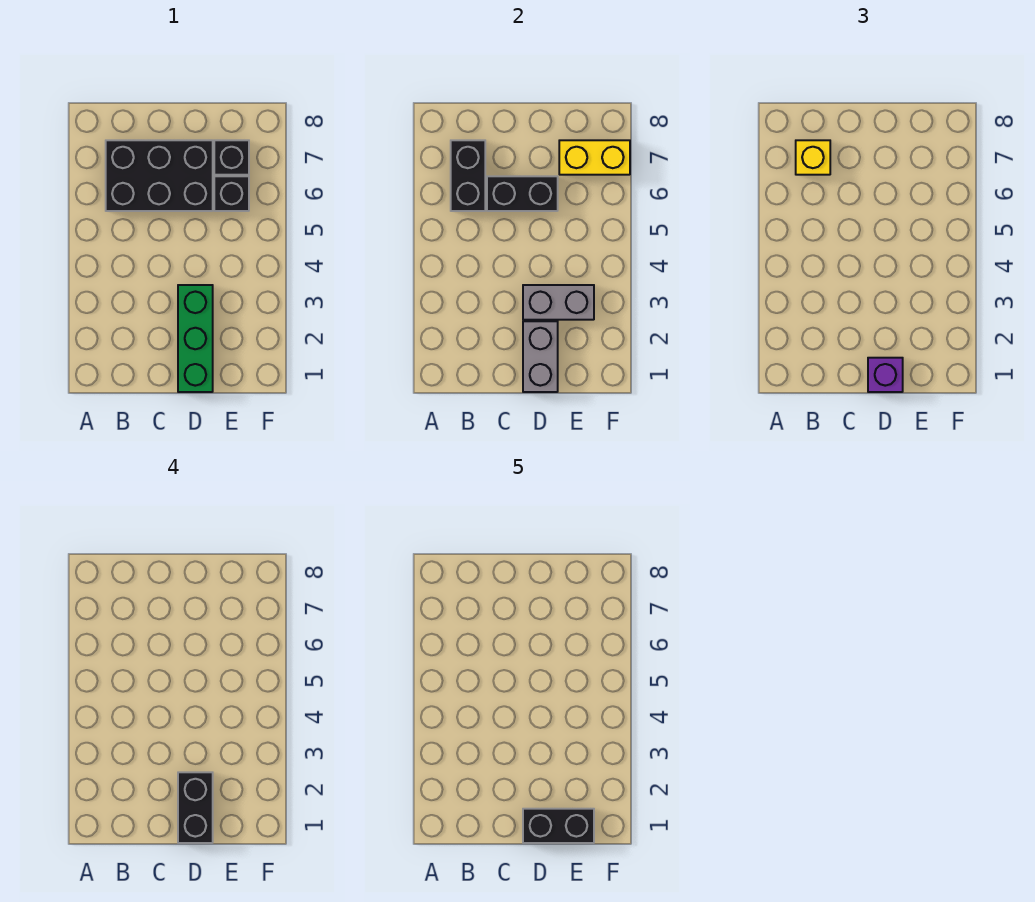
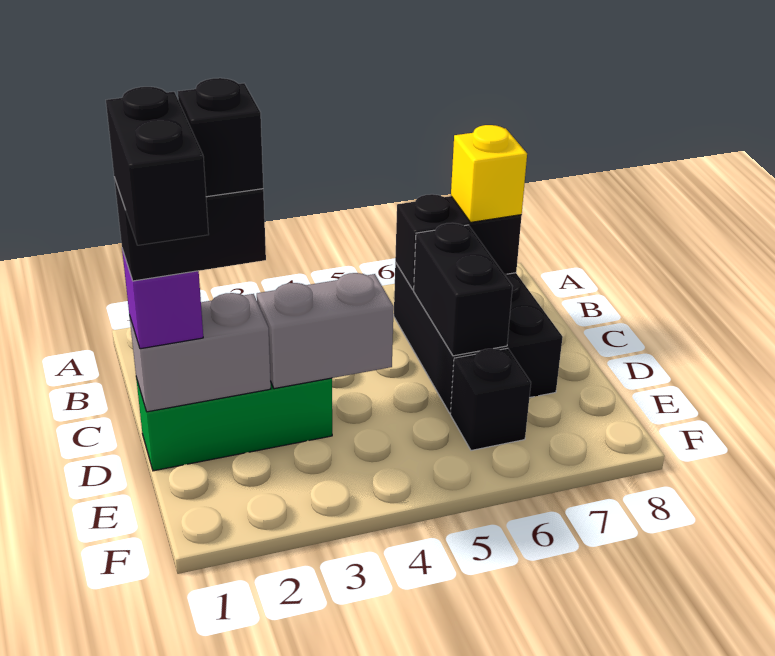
grey brick D3:E3 level 2 -> grey brick D3:D4 level 2
black brick E7 level 1 -> black brick D2 level 5
yellow brick E7:F7 level 2 -> none

